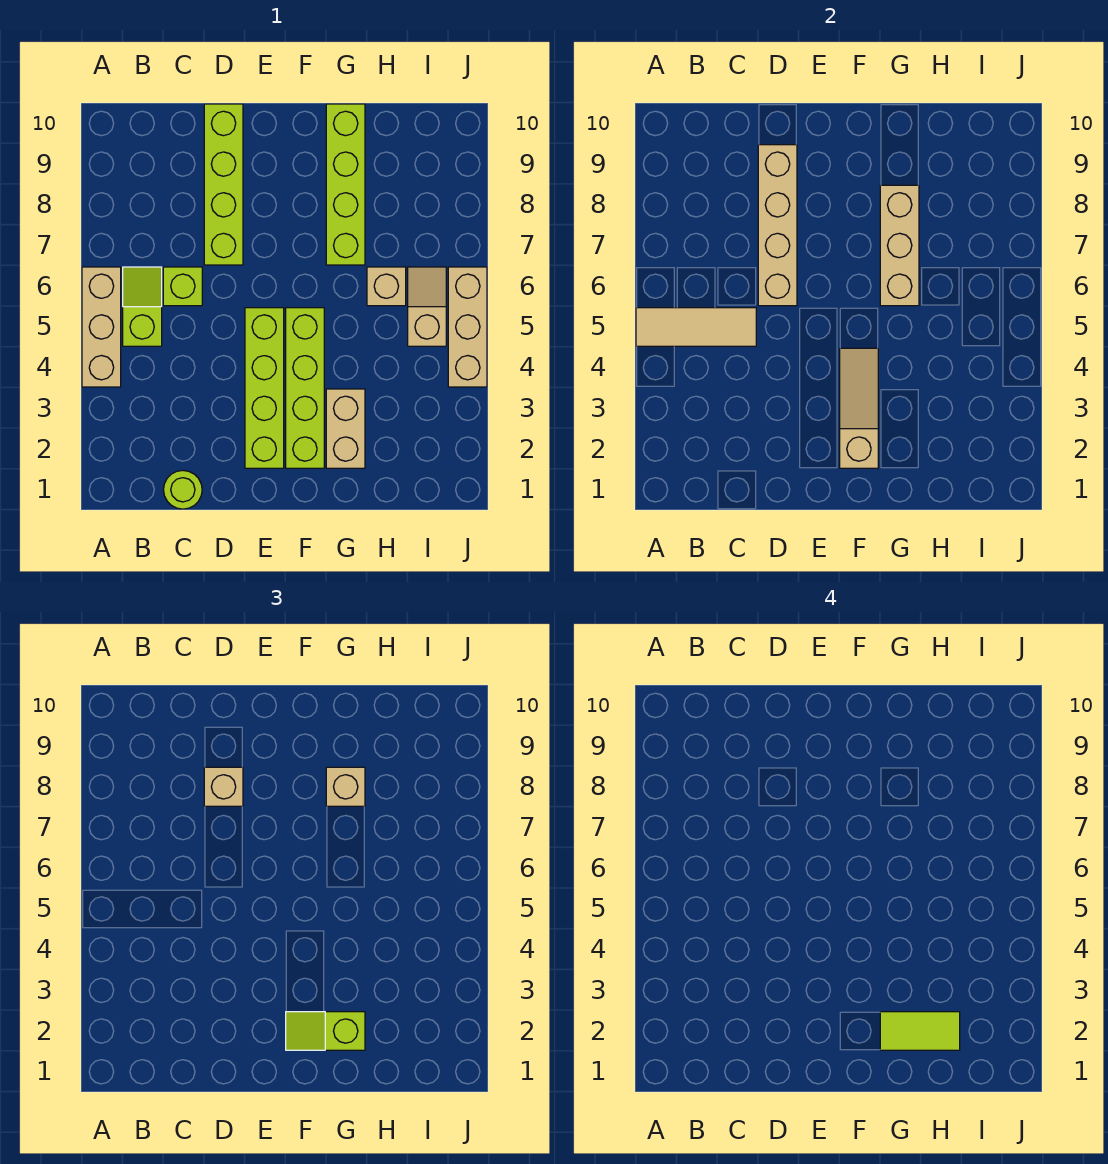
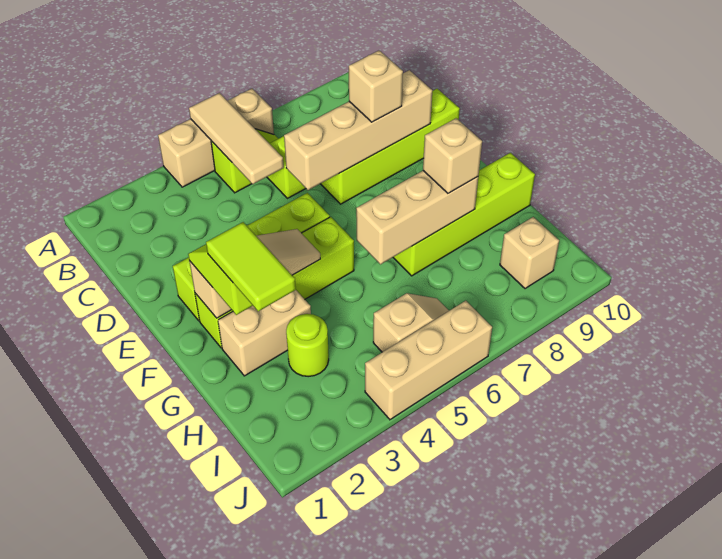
lime round brick C1 level 1 -> lime round brick H3 level 1
tan brick H6 level 1 -> tan brick I9 level 1

